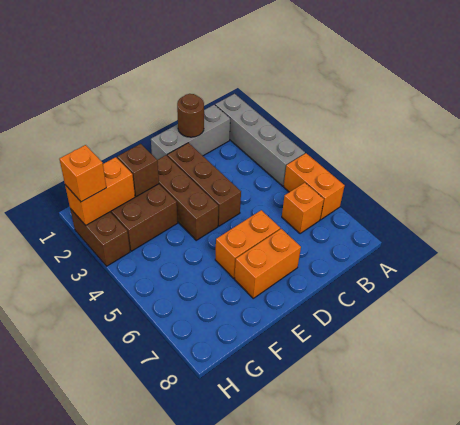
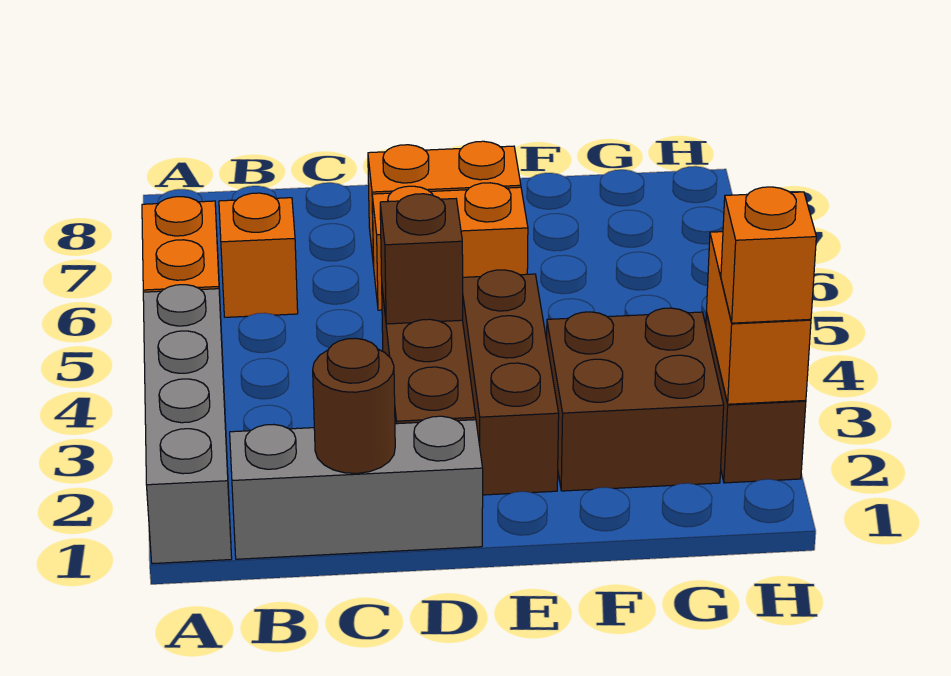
brown brick F2 level 2 -> brown brick D4 level 2
orange brick G2:H2 level 2 -> orange brick H2:H3 level 2

